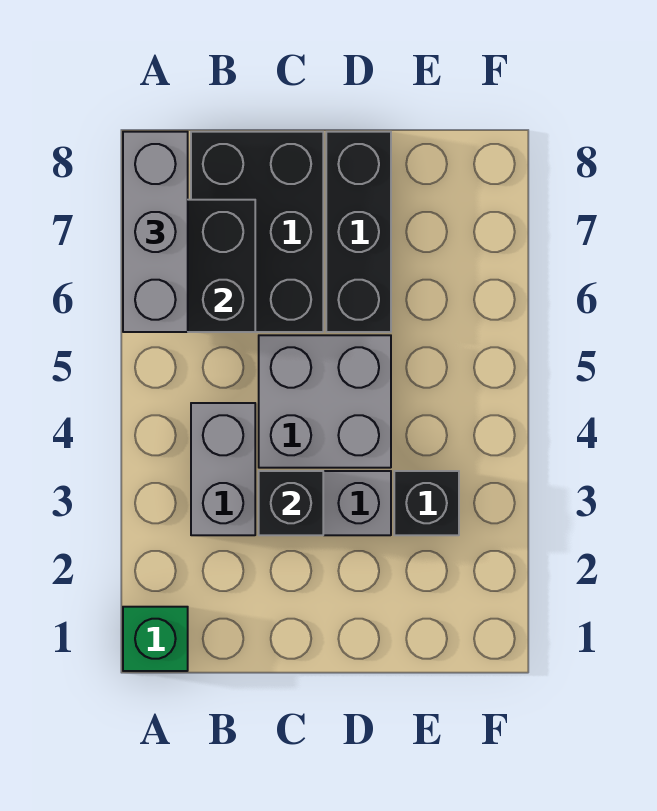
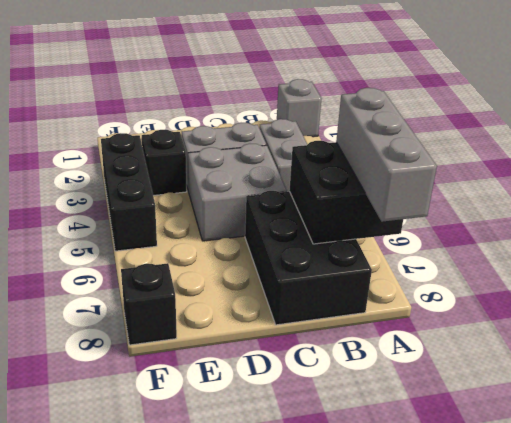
green brick A1 level 1 -> grey brick A1 level 1
black brick C3 level 2 -> black brick F8 level 1
black brick D6:D8 level 1 -> black brick F3:F5 level 1

